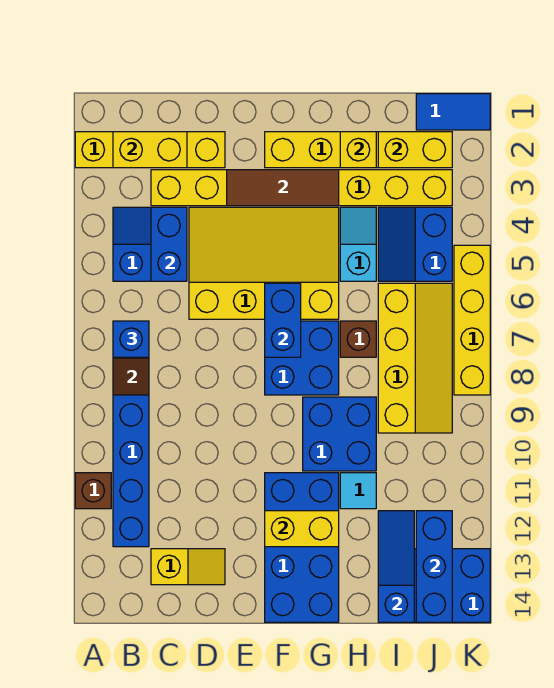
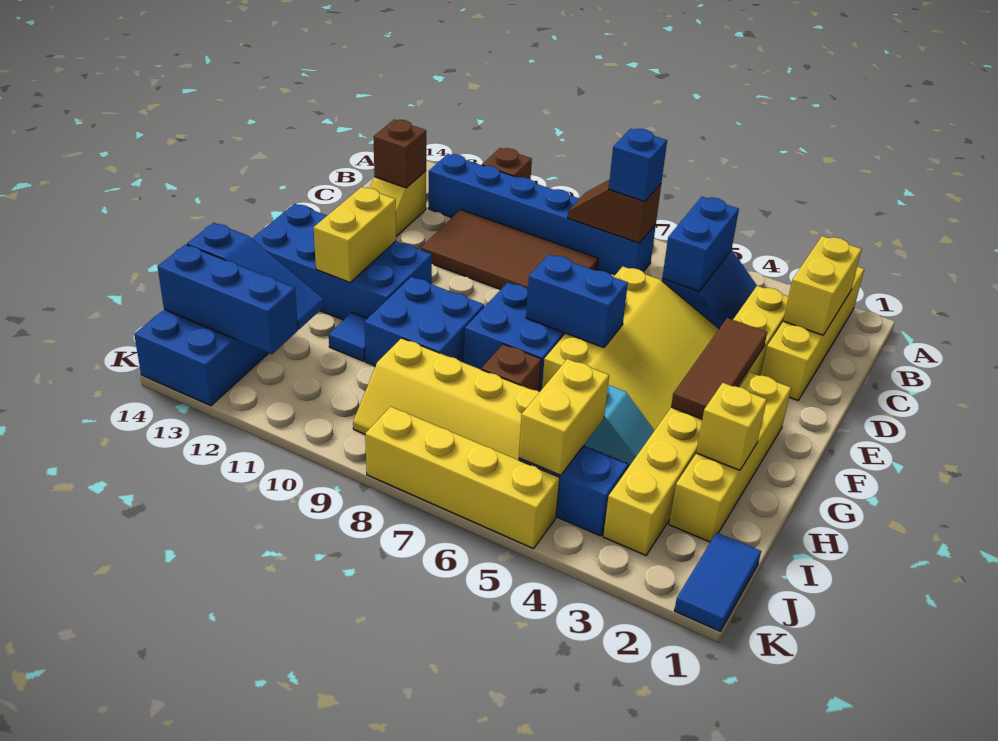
blue brick C4:C5 level 2 -> blue brick B5:C5 level 2
none -> brown tile C8:D11 level 1
none -> brown brick C13 level 2
cyan tile H11 level 1 -> blue tile H11 level 1
yellow brick I2:J2 level 2 -> yellow brick I5:J5 level 2

